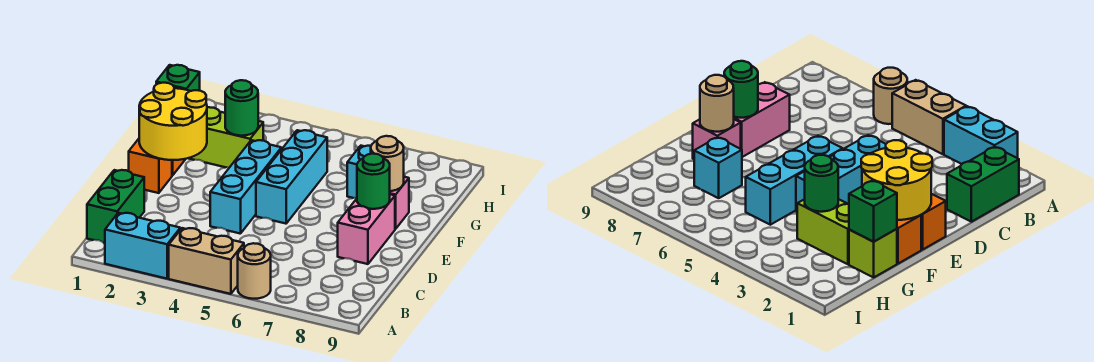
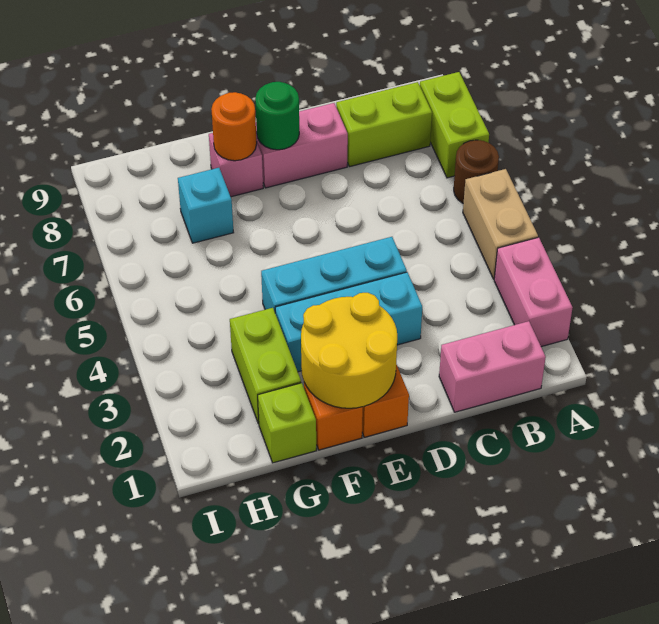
cyan brick A2:A3 level 1 -> pink brick A2:A3 level 1
tan round brick A6 level 1 -> brown round brick A6 level 1
none -> lime brick A7:A8 level 1
green brick B1:C1 level 1 -> pink brick B1:C1 level 1
none -> lime brick B8:C8 level 1
cyan brick E5:G5 level 1 -> cyan brick D3:F3 level 1
tan round brick F8 level 2 -> orange round brick F8 level 2
green brick G1 level 2 -> none
green round brick G3 level 2 -> none

